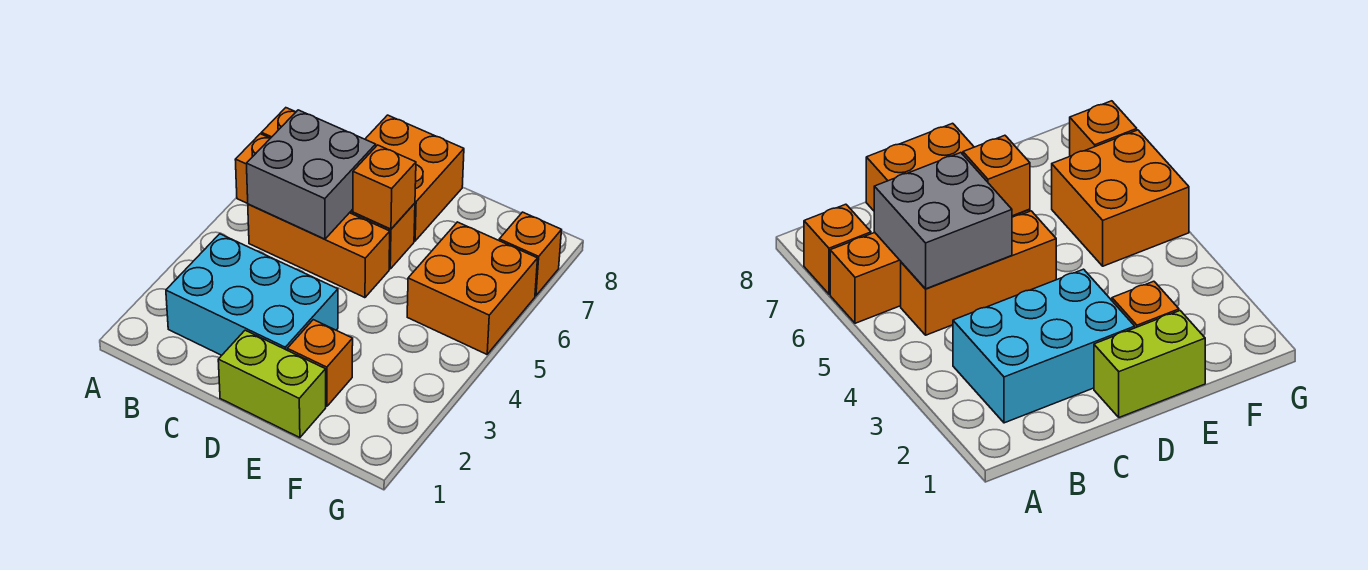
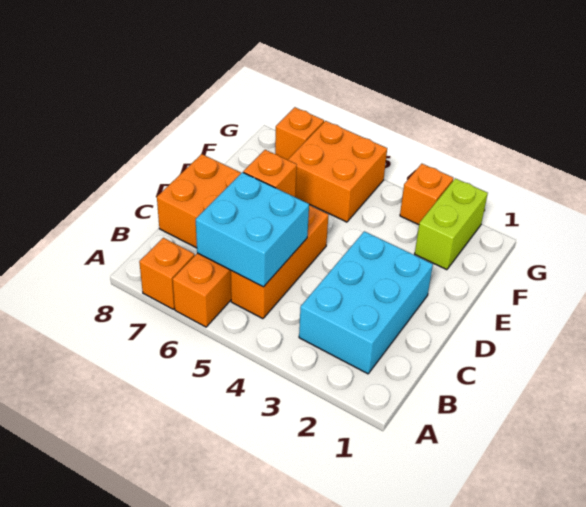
grey brick B5:C6 level 2 -> cyan brick B5:C6 level 2
lime brick D1:E1 level 1 -> lime brick F2:G2 level 1
orange brick E2 level 1 -> orange brick G3 level 1

